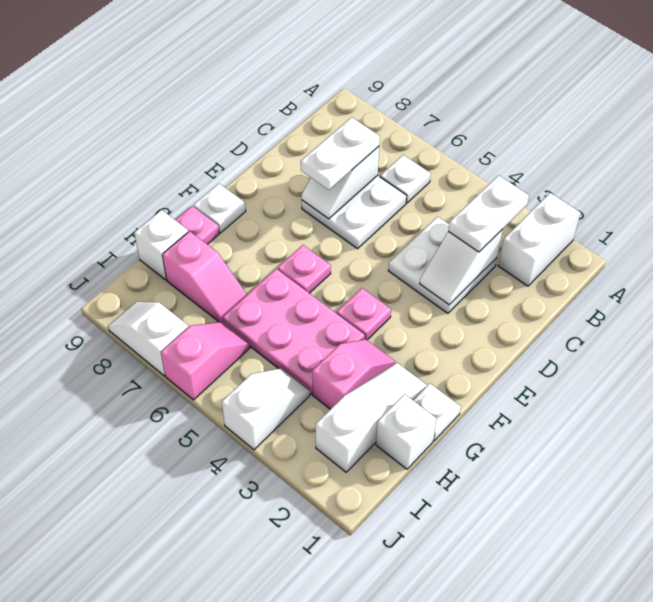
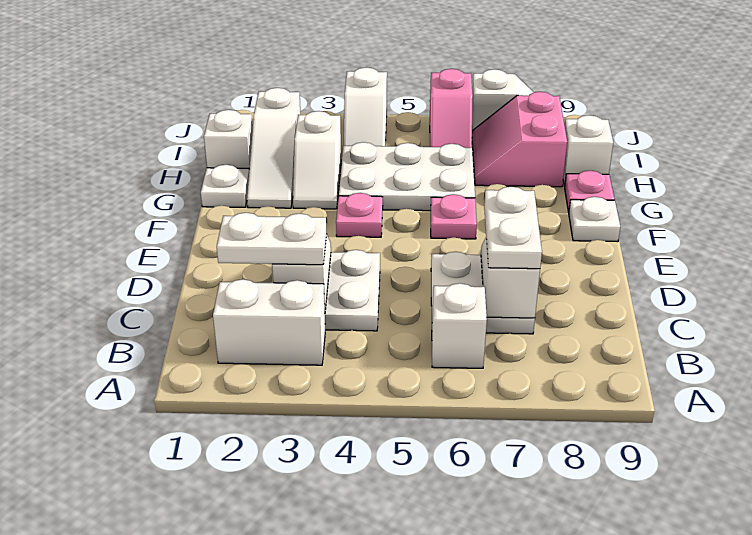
white brick A2:B2 level 1 -> white brick B2:B3 level 1
white plate B3:C3 level 3 -> white plate C2:C3 level 3
white plate B6 level 1 -> white brick B6 level 1
pink slope G3:H3 level 1 top H -> white slope G3:H3 level 1 top H
pink plate G4:H6 level 1 -> white plate G4:H6 level 1
pink slope H7:H8 level 1 top 8 -> pink slope H7:I8 level 1 top 8

